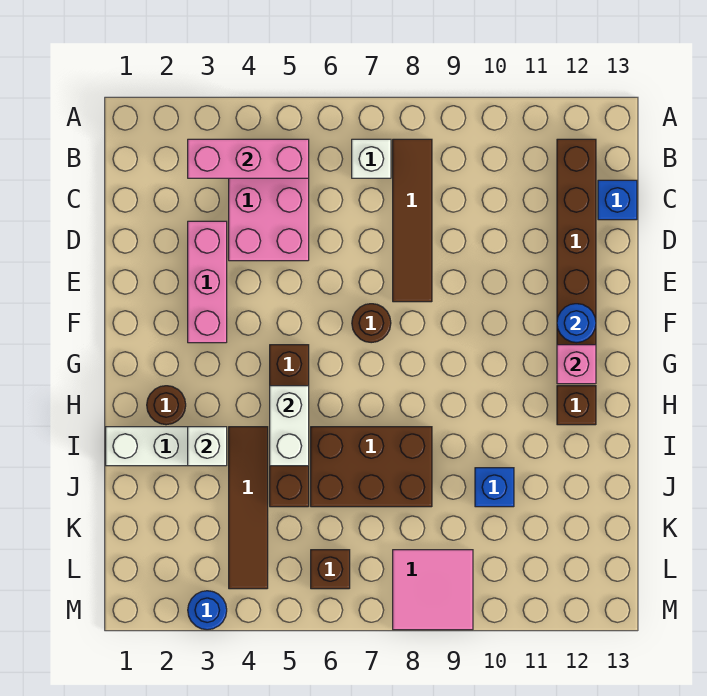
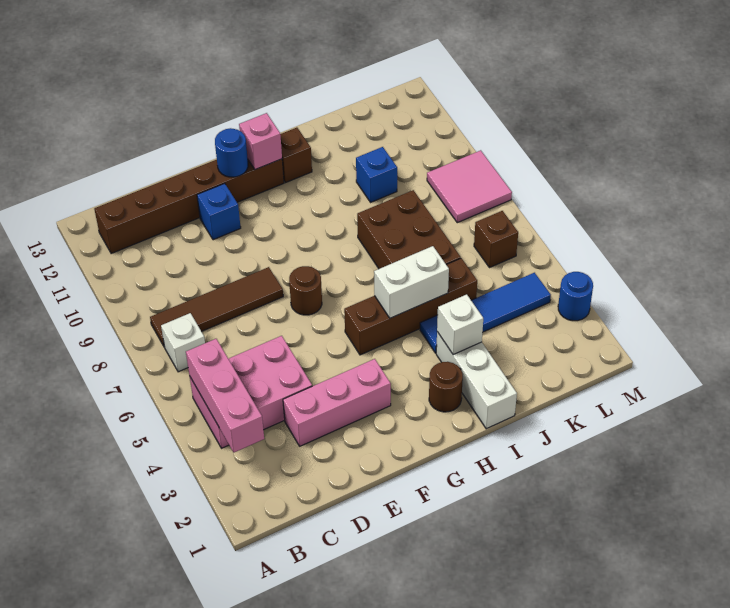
blue brick C13 level 1 -> blue brick E11 level 1
brown tile I4:L4 level 1 -> blue tile I4:L4 level 1

